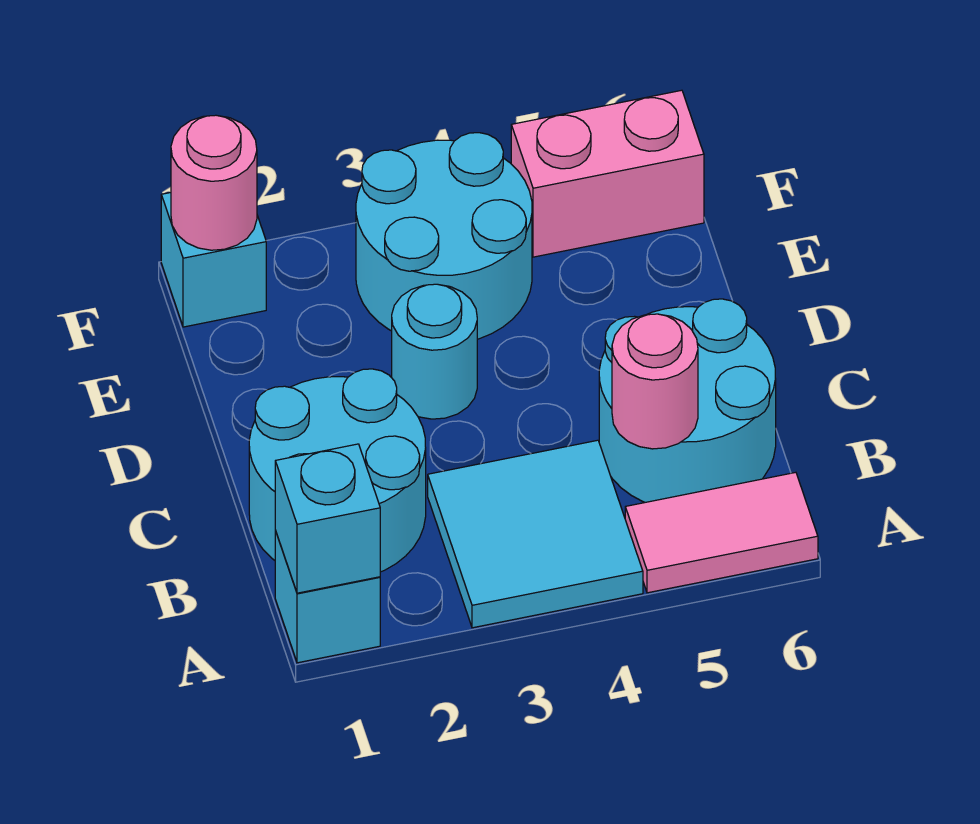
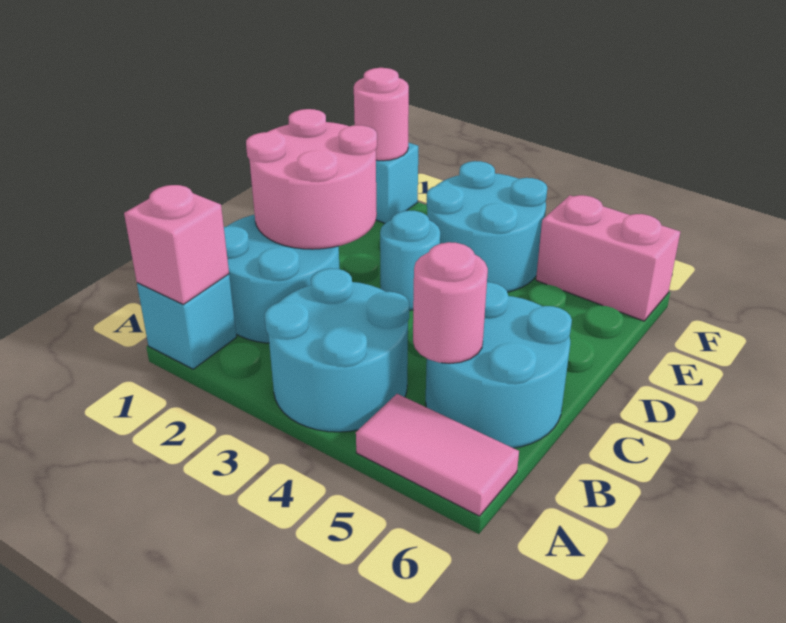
cyan brick A1 level 2 -> pink brick A1 level 2
cyan tile A3:B4 level 1 -> cyan round brick A3:B4 level 1
none -> pink round brick C1:D2 level 2

